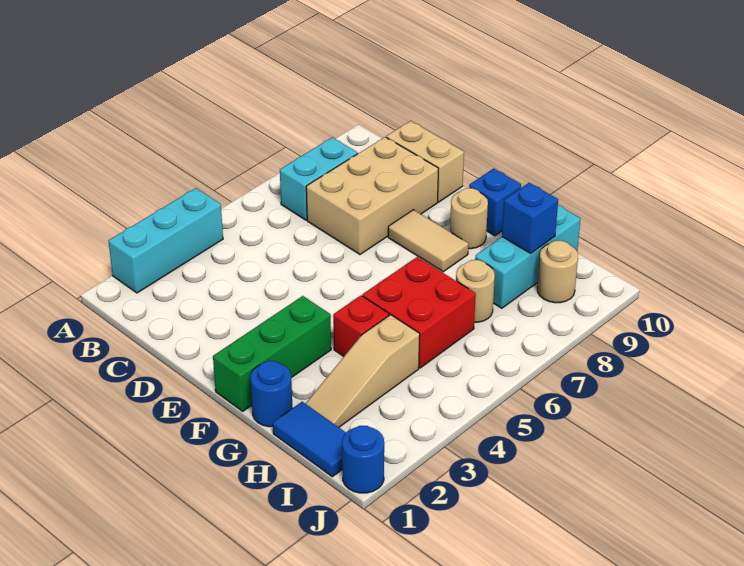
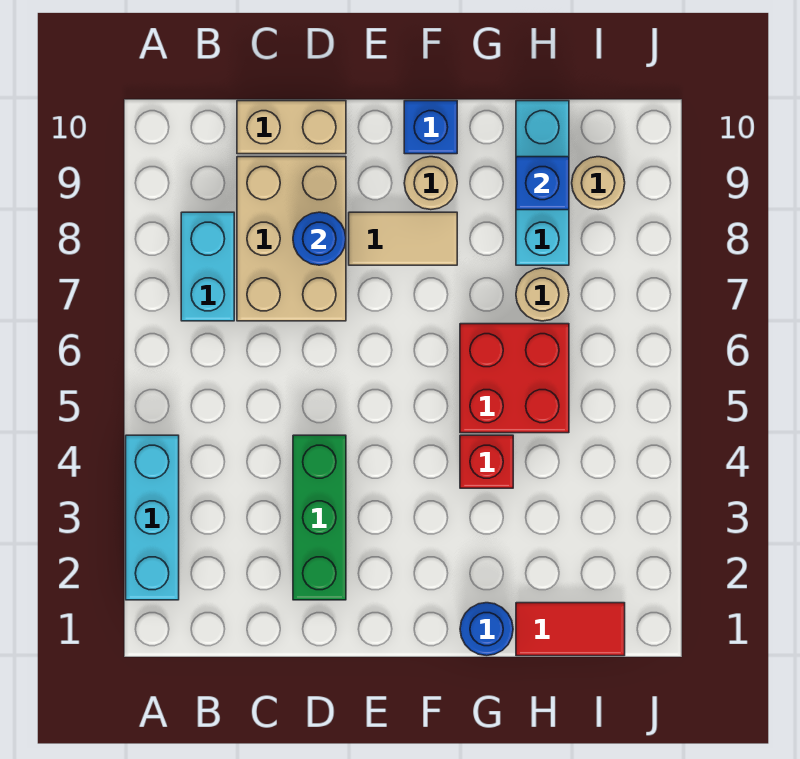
green brick F1:F3 level 1 -> green brick D2:D4 level 1
blue tile H1:I1 level 1 -> red tile H1:I1 level 1
tan slope H2:H4 level 1 top 4 -> none
blue round brick J1 level 1 -> blue round brick D8 level 2

